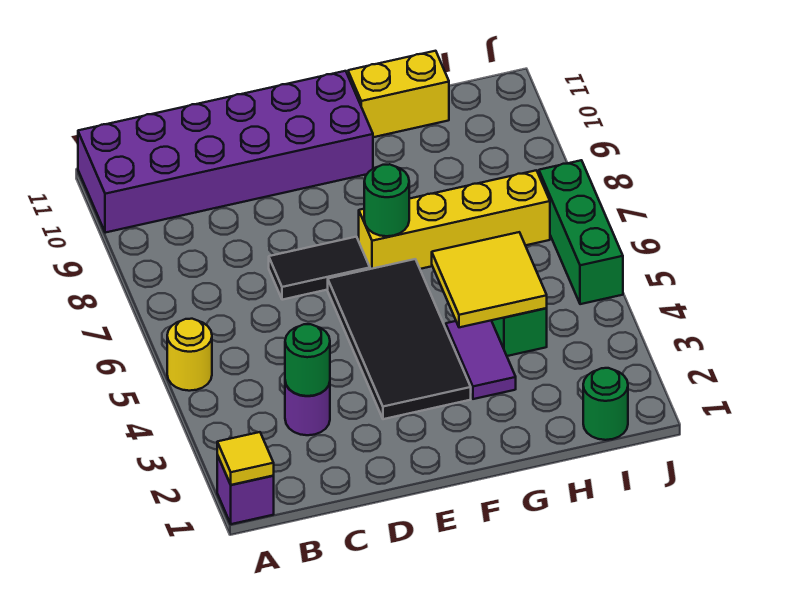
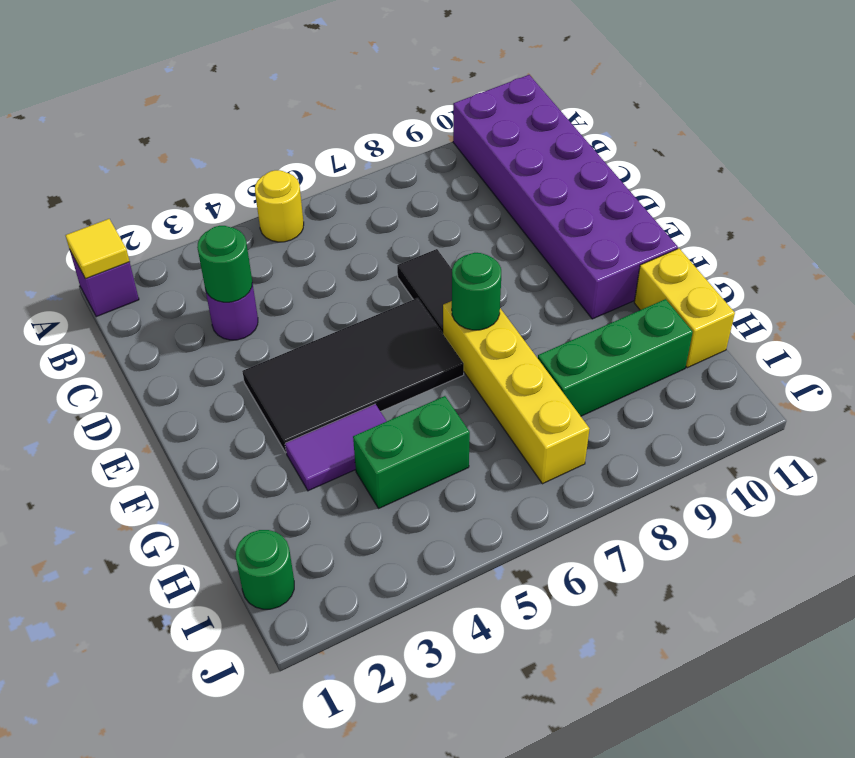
yellow tile G4:H5 level 2 -> none
green brick J5:J7 level 1 -> green brick H8:H10 level 1

